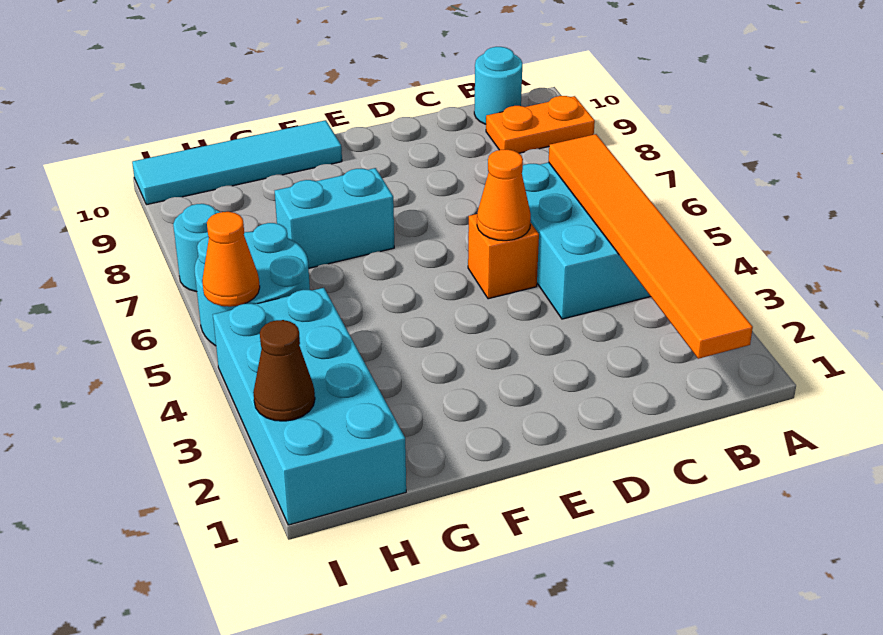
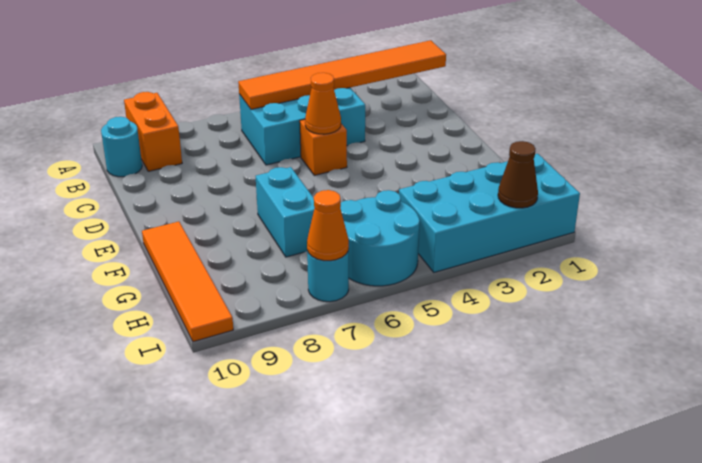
orange plate A9:B9 level 1 -> orange brick A9:B9 level 1
cyan tile F10:I10 level 1 -> orange tile F10:I10 level 1
orange cone I5 level 2 -> orange cone I7 level 2

